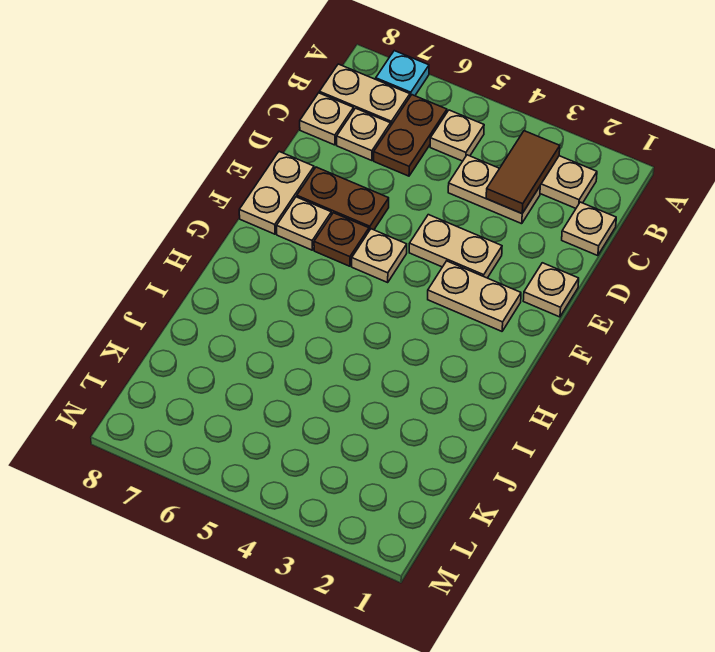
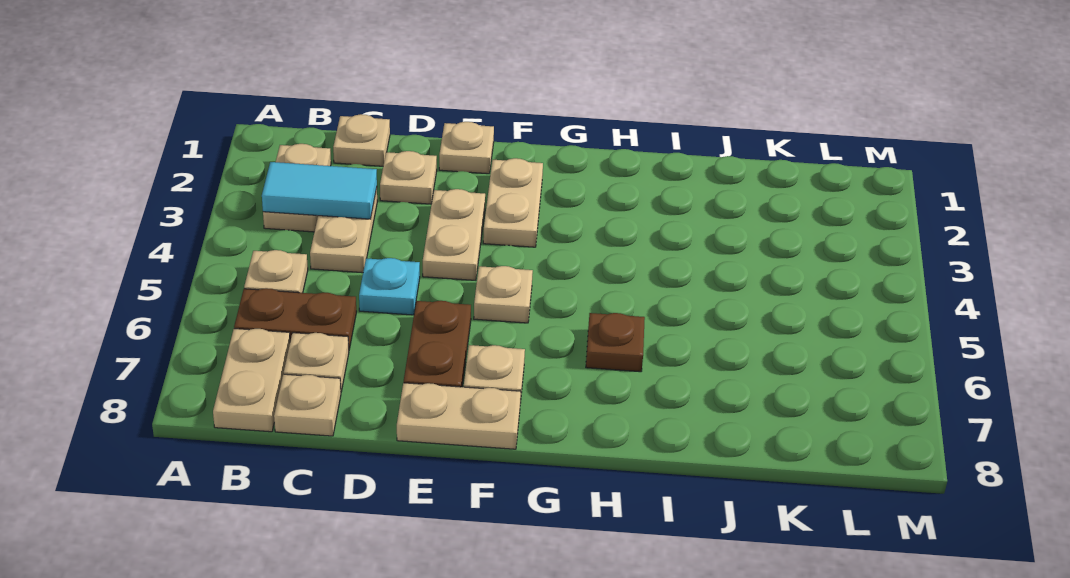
cyan plate A7 level 1 -> cyan plate D5 level 1
brown tile B3:C3 level 2 -> cyan tile B3:C3 level 2
none -> tan plate D2 level 1
brown plate F6 level 1 -> brown plate H6 level 1

